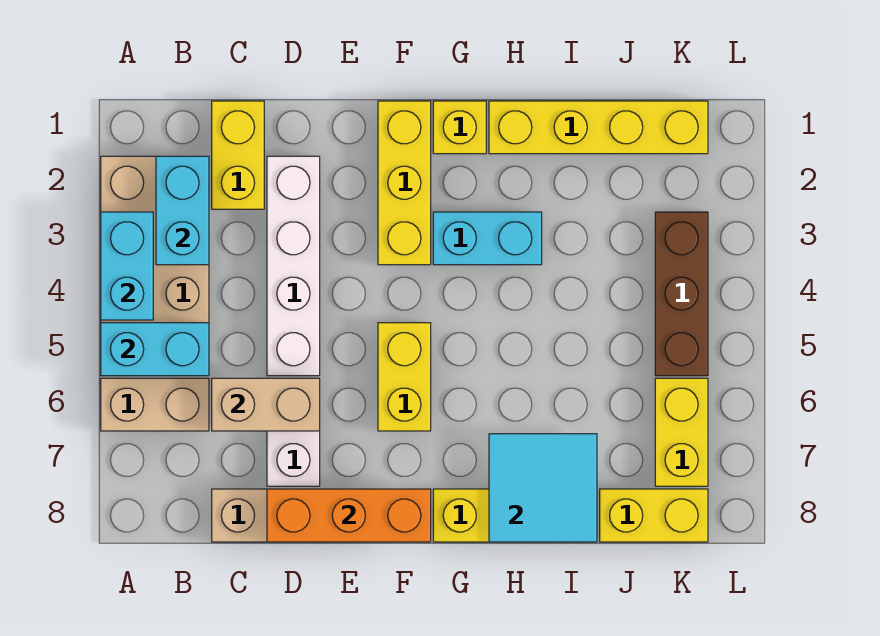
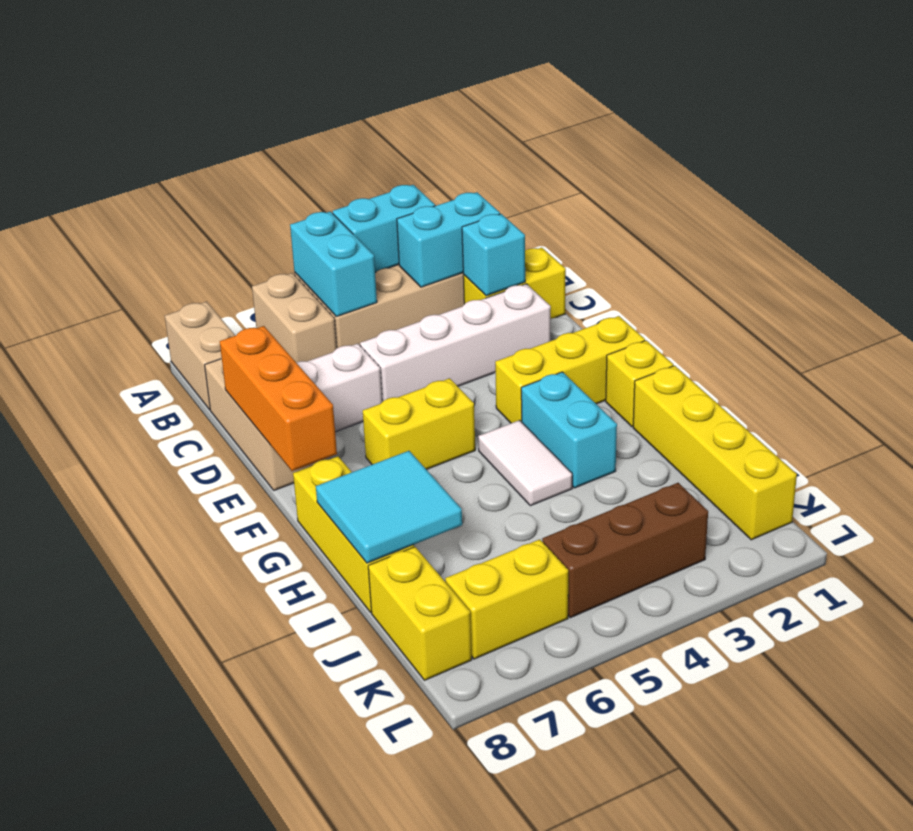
none -> cyan brick C2 level 2
tan brick C6:D6 level 2 -> tan brick A8:B8 level 1
none -> white tile G4:H4 level 1

